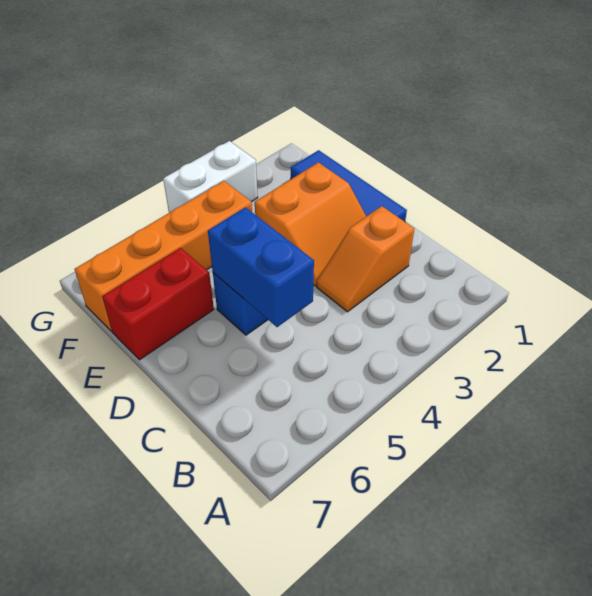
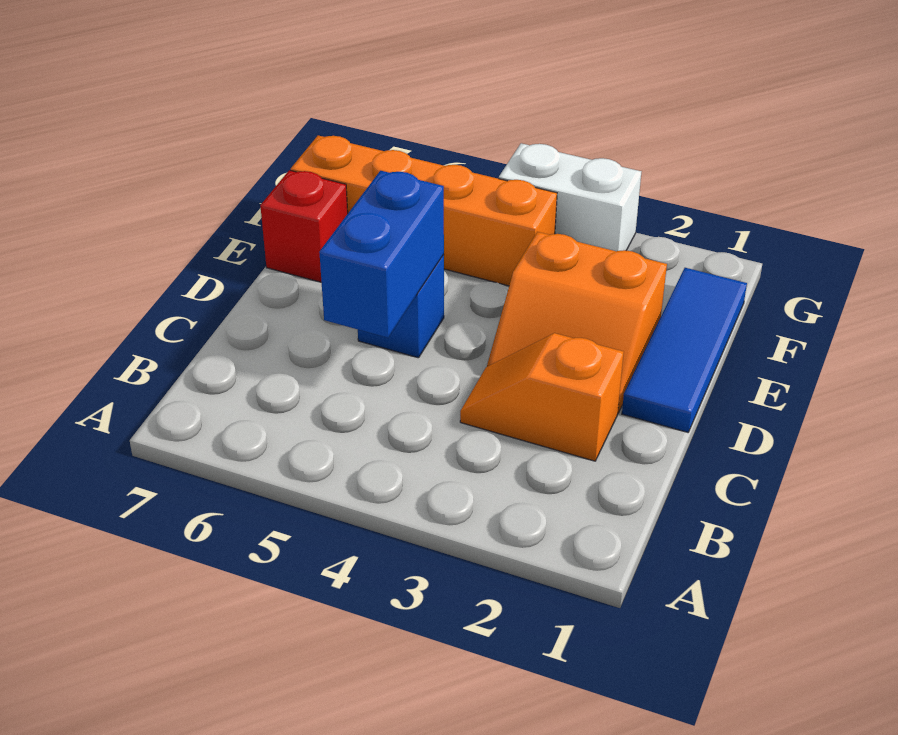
red brick E6:E7 level 1 -> red brick E7 level 1

